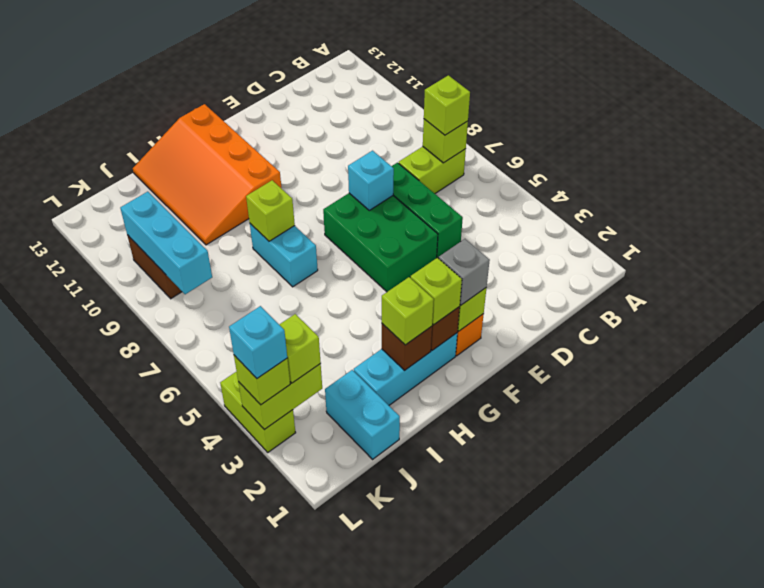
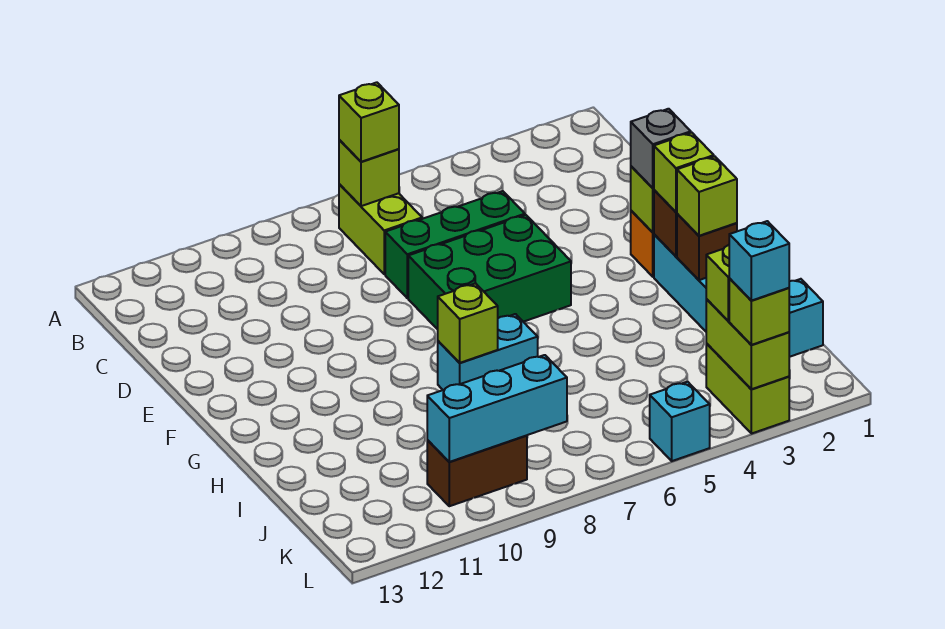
cyan brick E7 level 2 -> cyan brick L5 level 1
orange slope G10:I13 level 1 top G -> none
lime brick L3:L4 level 1 -> lime brick K3:L3 level 1

